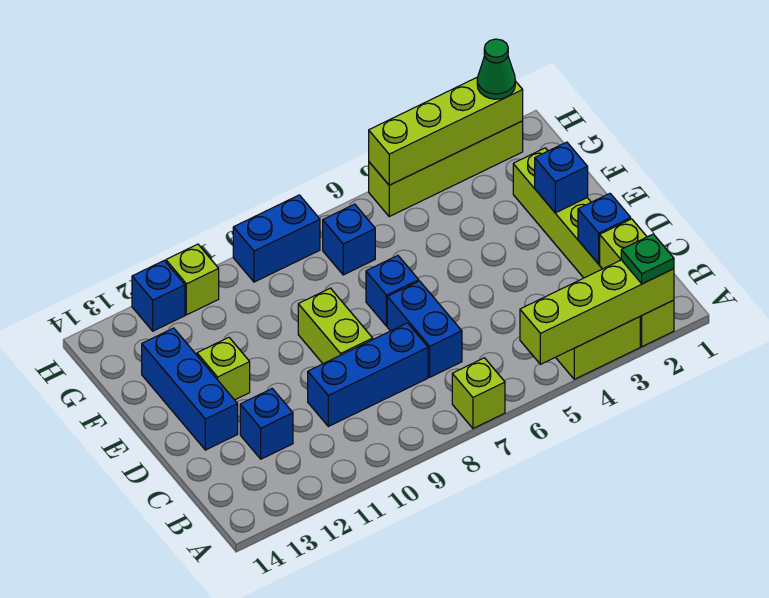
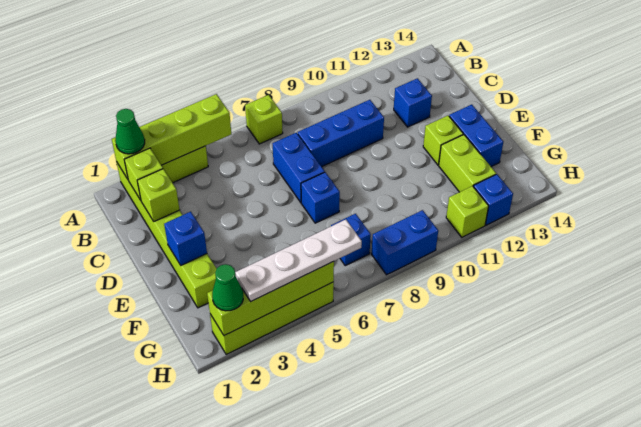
green plate A2 level 3 -> green cone A2 level 3
blue brick C2 level 2 -> lime brick C2 level 2
lime brick D9:E9 level 1 -> lime brick F12:G12 level 1
blue brick D13:F13 level 1 -> blue brick E13:F13 level 1
none -> white plate H3:H6 level 3

